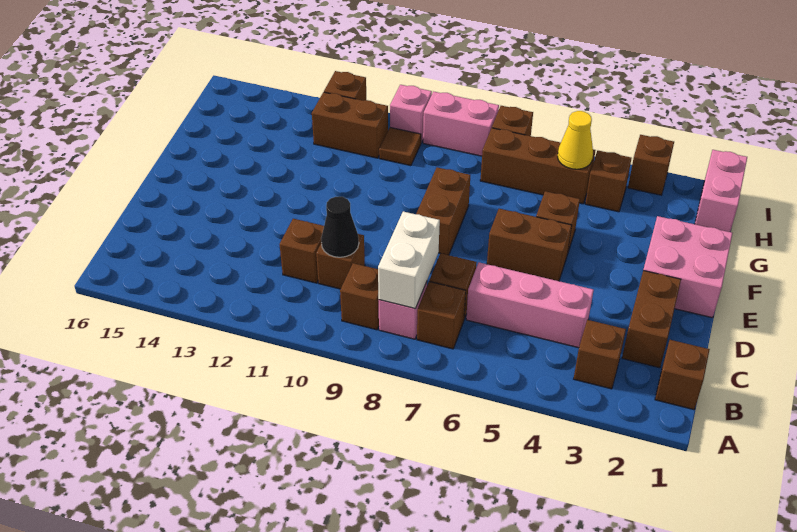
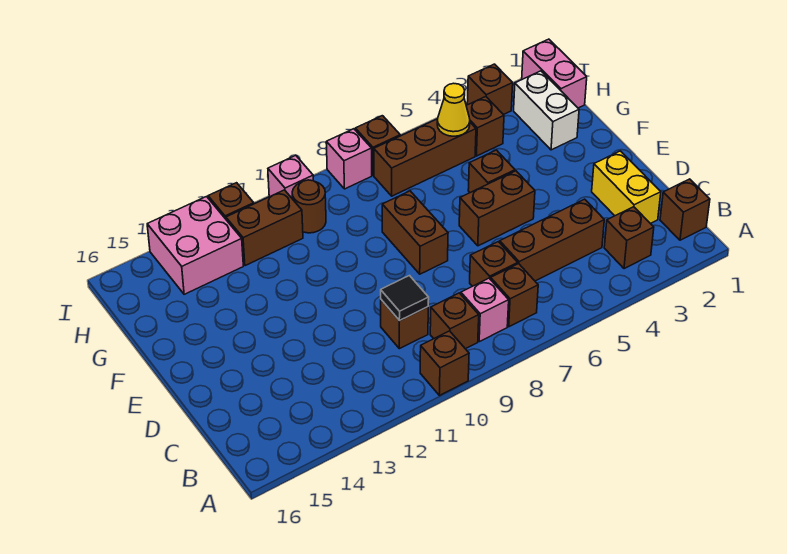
white brick B8:C8 level 2 -> white brick G2:H2 level 1
brown brick C2:D2 level 1 -> yellow brick C2:D2 level 1
pink brick C4:C6 level 1 -> brown brick C4:C6 level 1
black cone C10 level 2 -> black tile C10 level 2
brown brick C11 level 1 -> brown brick A10 level 1
pink brick E1:F2 level 1 -> pink brick H13:I14 level 1
brown tile H10 level 1 -> brown round brick H10 level 1
pink brick I8:I9 level 1 -> pink brick I8 level 1

